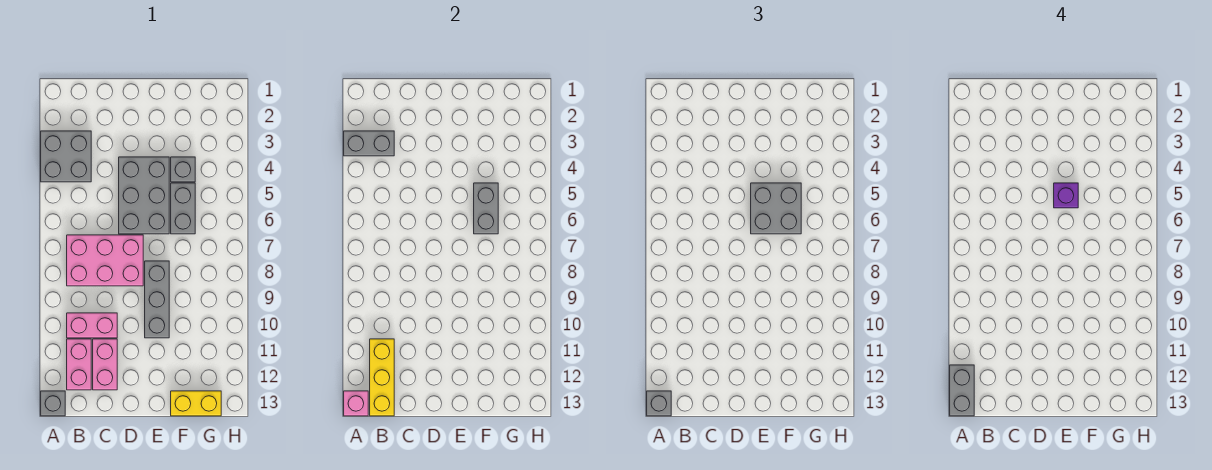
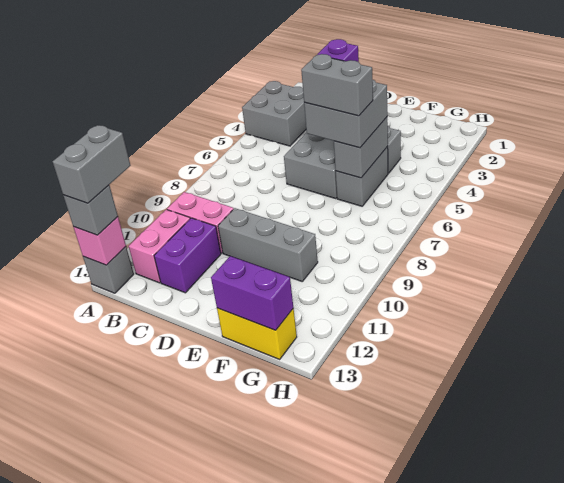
grey brick A3:B3 level 2 -> grey brick E6:F6 level 4
pink brick B7:D8 level 1 -> none
yellow brick B11:B13 level 2 -> none
pink brick C11:C12 level 1 -> purple brick C11:C12 level 1
grey brick E8:E10 level 1 -> grey brick D10:F10 level 1
none -> purple brick F13:G13 level 2

